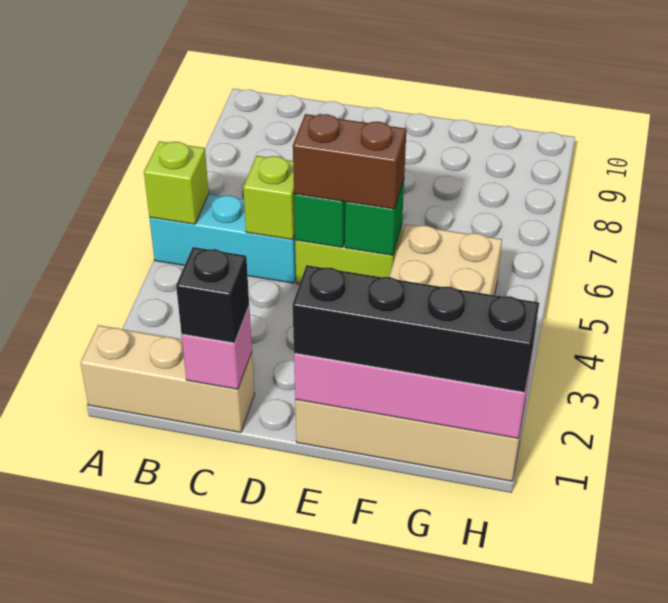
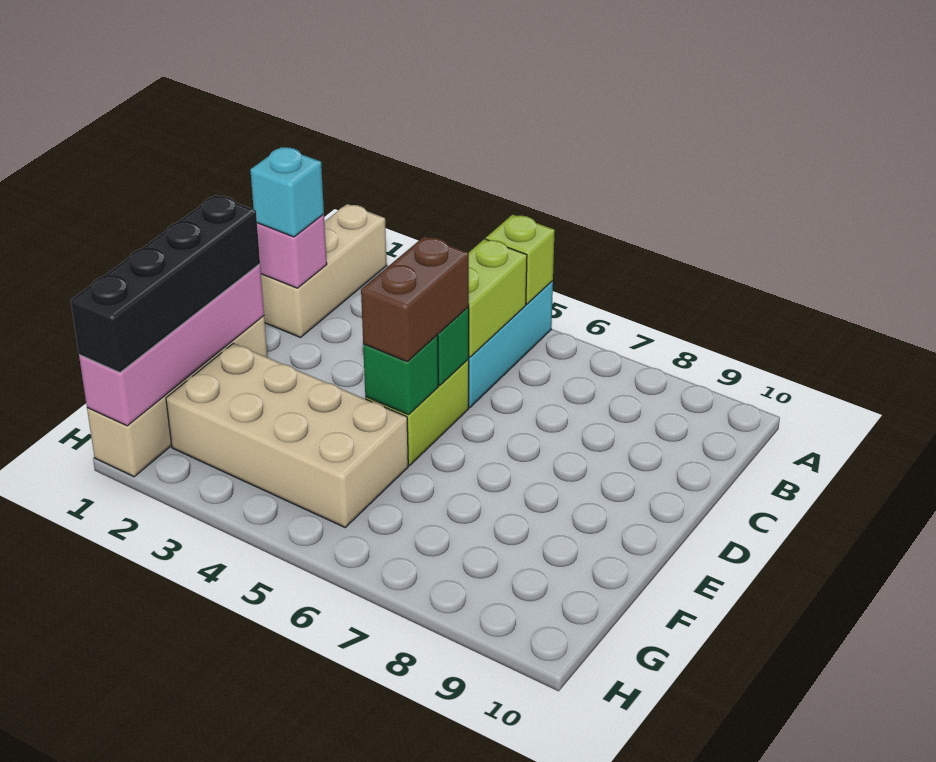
black brick C1 level 3 -> cyan brick C1 level 3
lime brick C5 level 2 -> lime brick B5:C5 level 2

